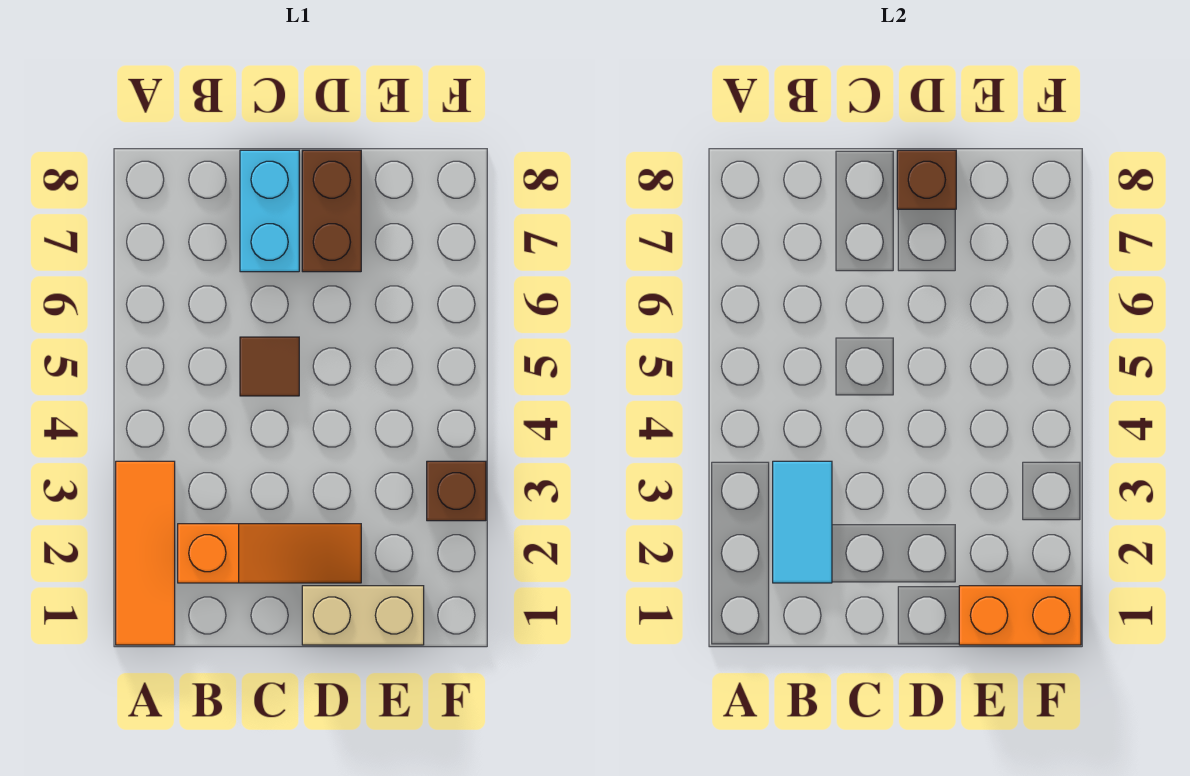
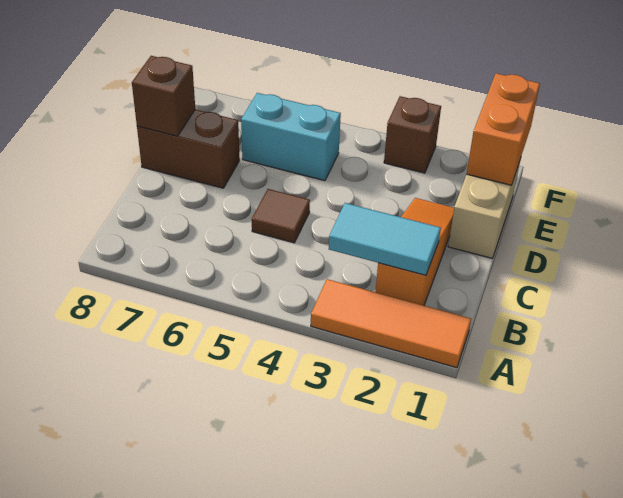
cyan brick C7:C8 level 1 -> cyan brick E5:E6 level 1

